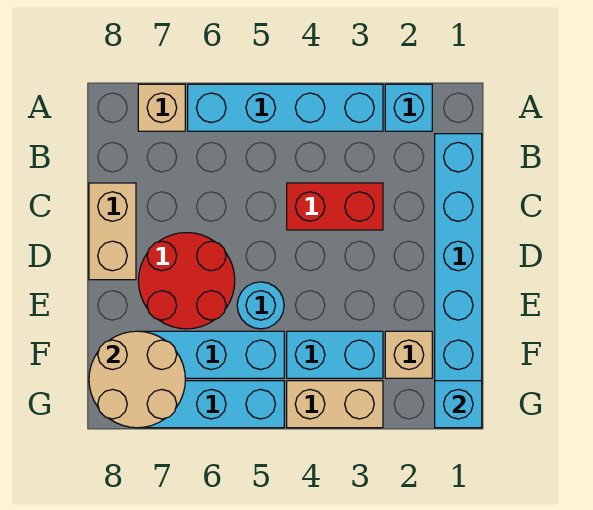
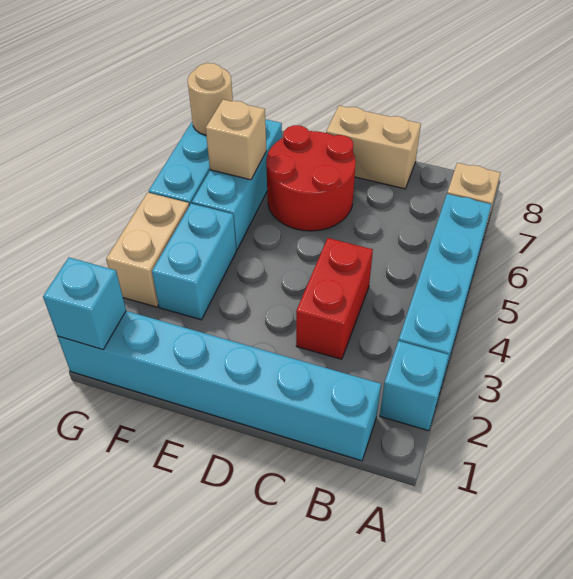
cyan round brick E5 level 1 -> none
tan brick F2 level 1 -> tan brick F6 level 2
tan round brick F7:G8 level 2 -> tan round brick G7 level 2

